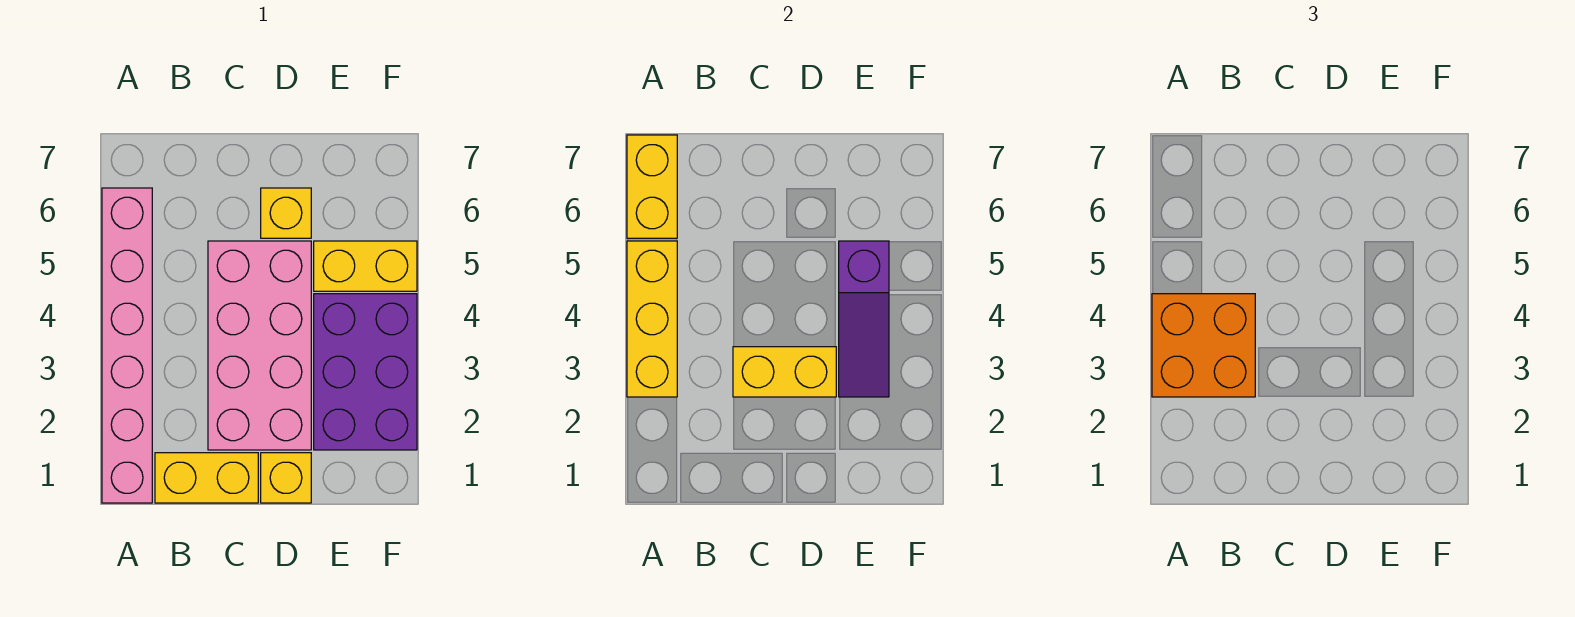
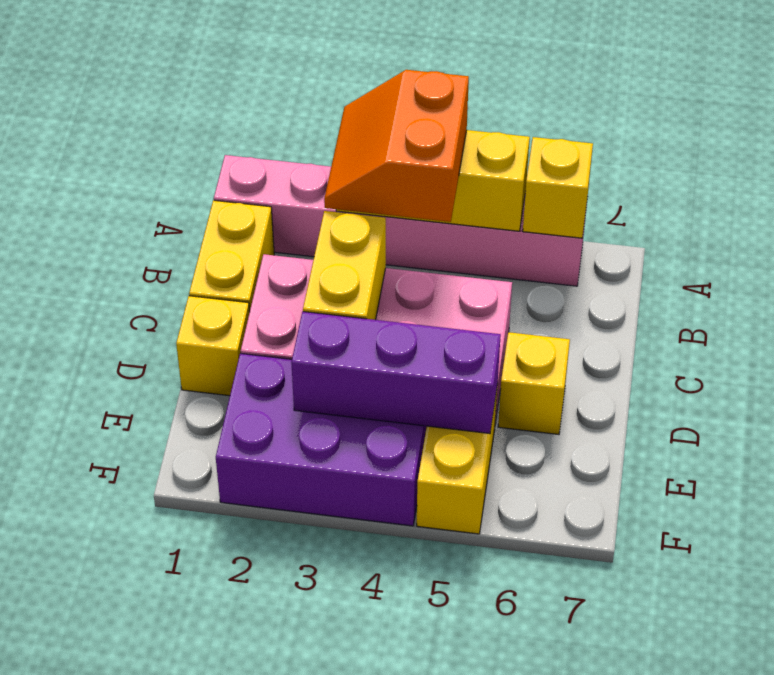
orange brick A3:B4 level 3 -> orange slope A3:B4 level 3 top 4
yellow brick A6:A7 level 2 -> yellow brick A6 level 2
purple slope E3:E5 level 2 top 5 -> purple brick E3:E5 level 2

